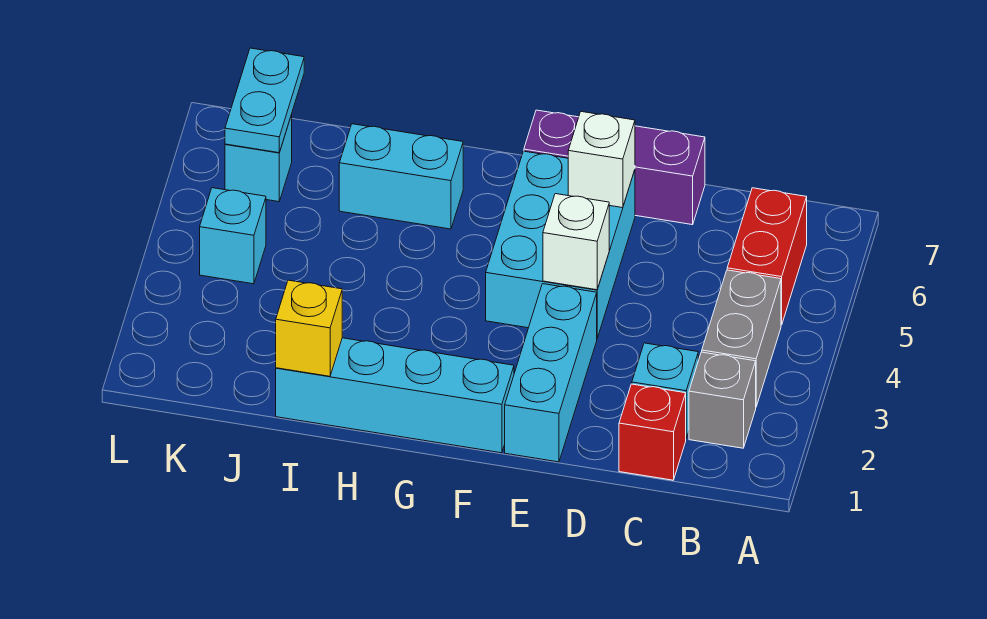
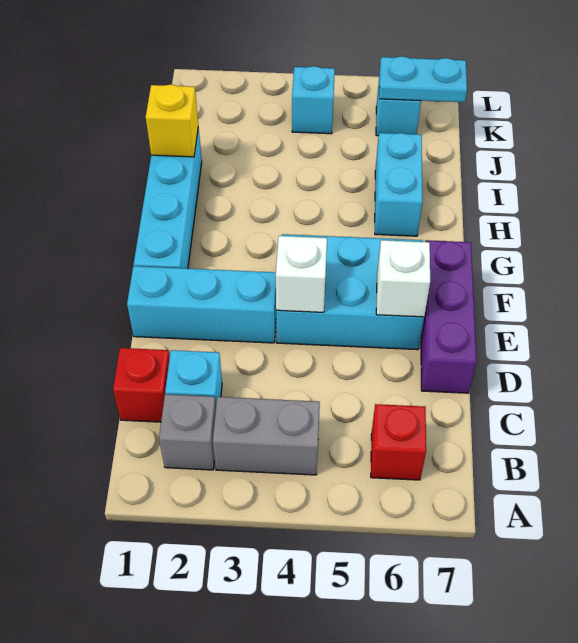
red brick B5:B6 level 1 -> red brick B6 level 1

